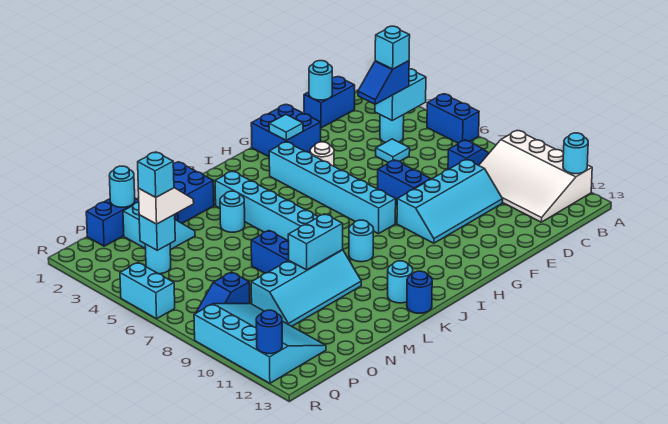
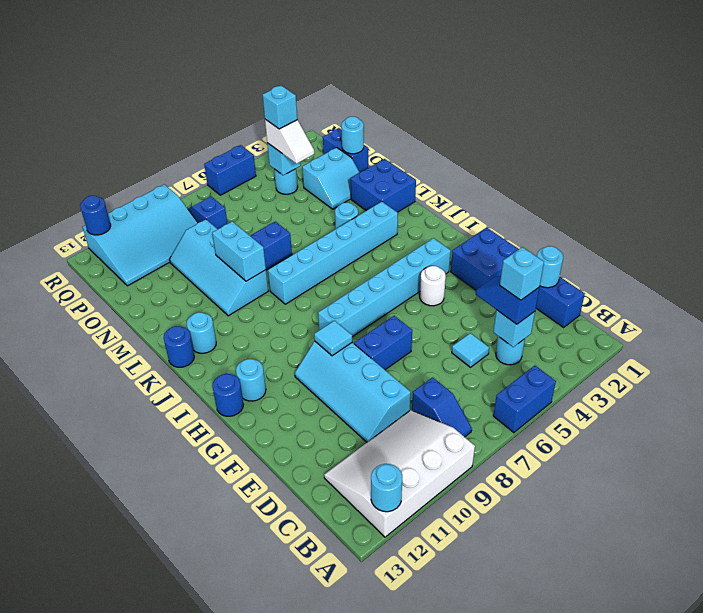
cyan brick B4:C4 level 2 -> cyan brick C4 level 2
cyan tile G2 level 2 -> cyan tile G9 level 2
none -> blue round brick H13 level 1
cyan round brick J9 level 1 -> cyan round brick H12 level 1
cyan brick R5:R6 level 1 -> blue brick R5:R6 level 1

